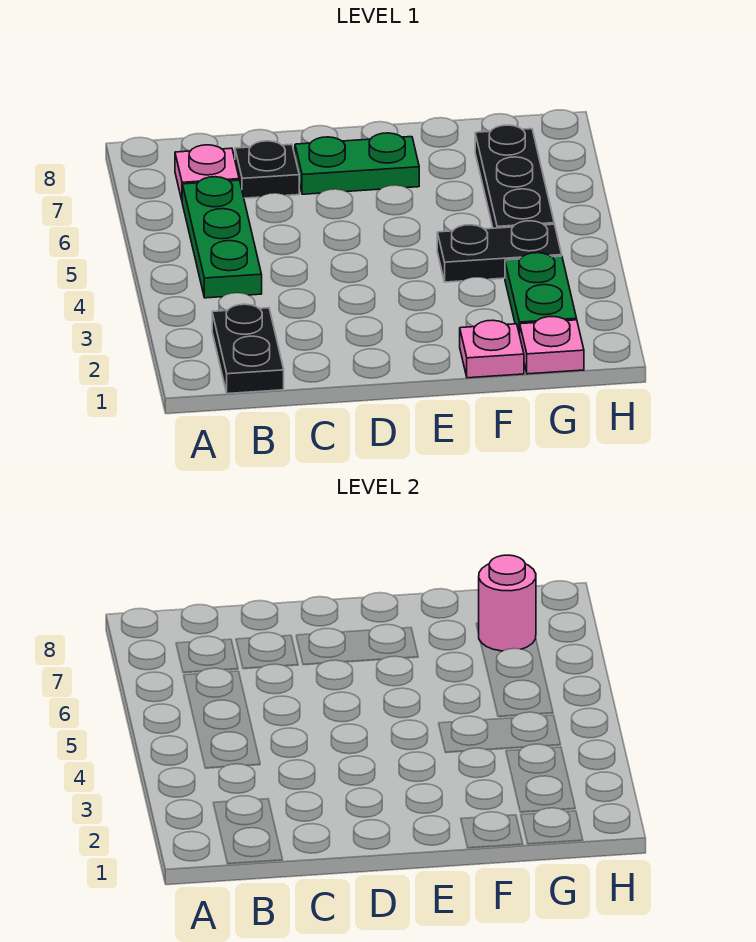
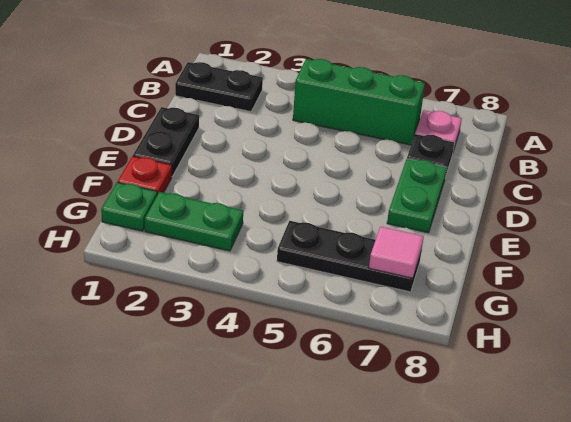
green plate B4:B6 level 1 -> green brick B4:B6 level 1
pink plate F1 level 1 -> red plate F1 level 1
black plate F4:G4 level 1 -> black plate D1:E1 level 1
pink plate G1 level 1 -> green plate G1 level 1
pink round brick G7 level 2 -> pink tile G7 level 2

